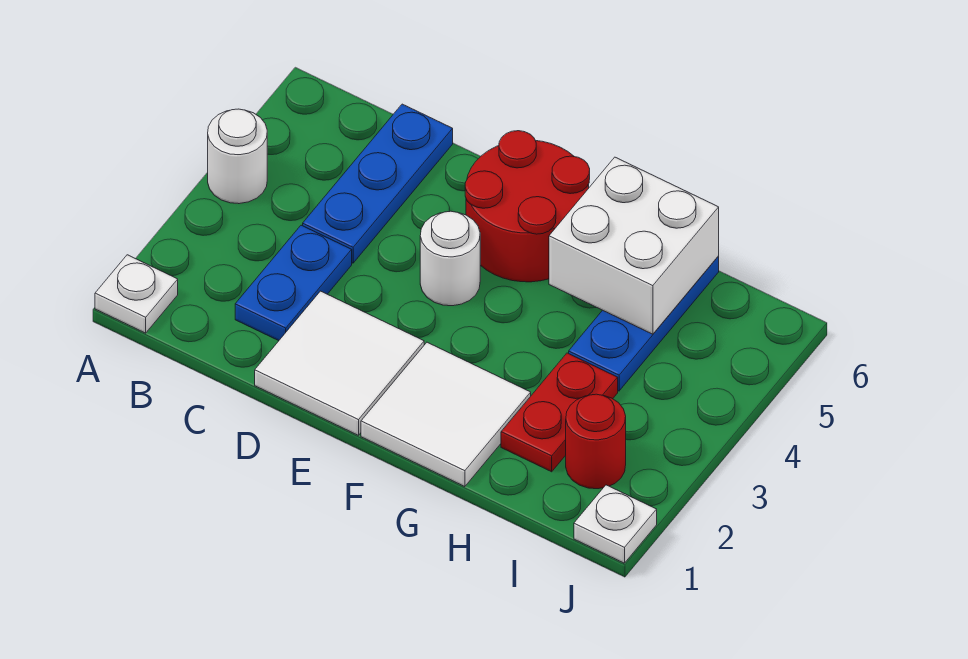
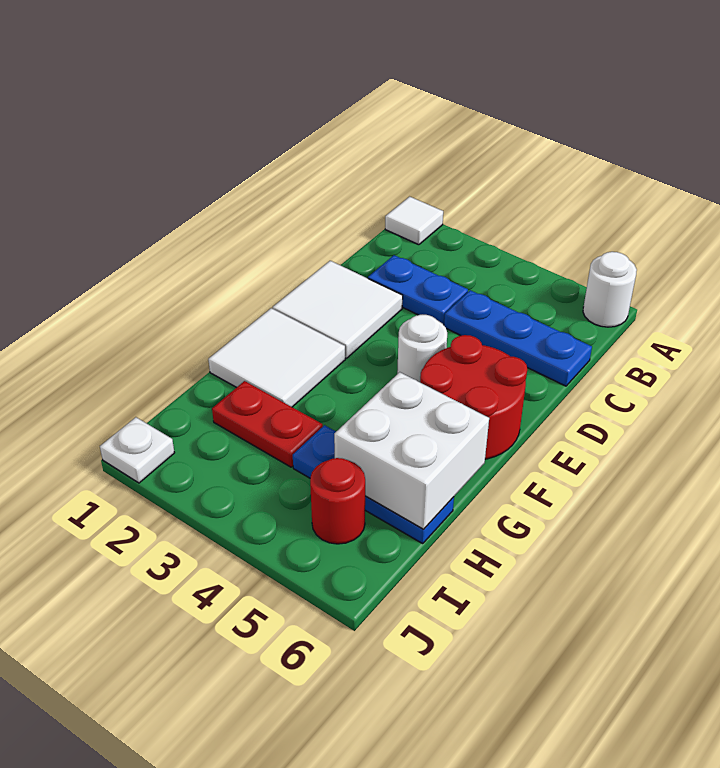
white plate A1 level 1 -> white tile A1 level 1
white round brick A4 level 1 -> white round brick A6 level 1
red round brick I2 level 1 -> red round brick I5 level 1

